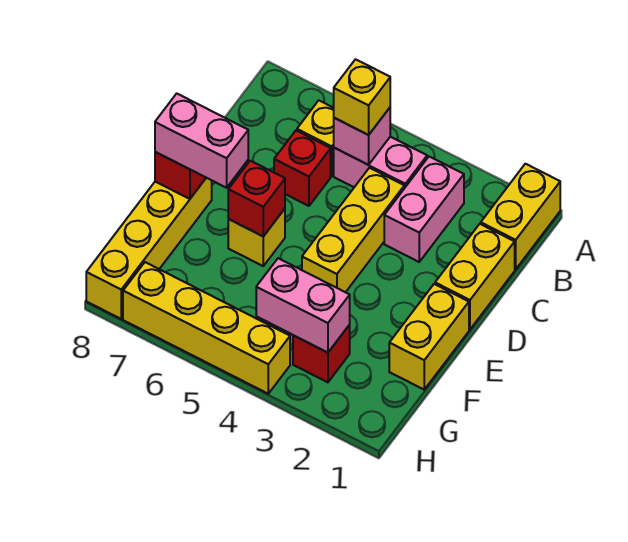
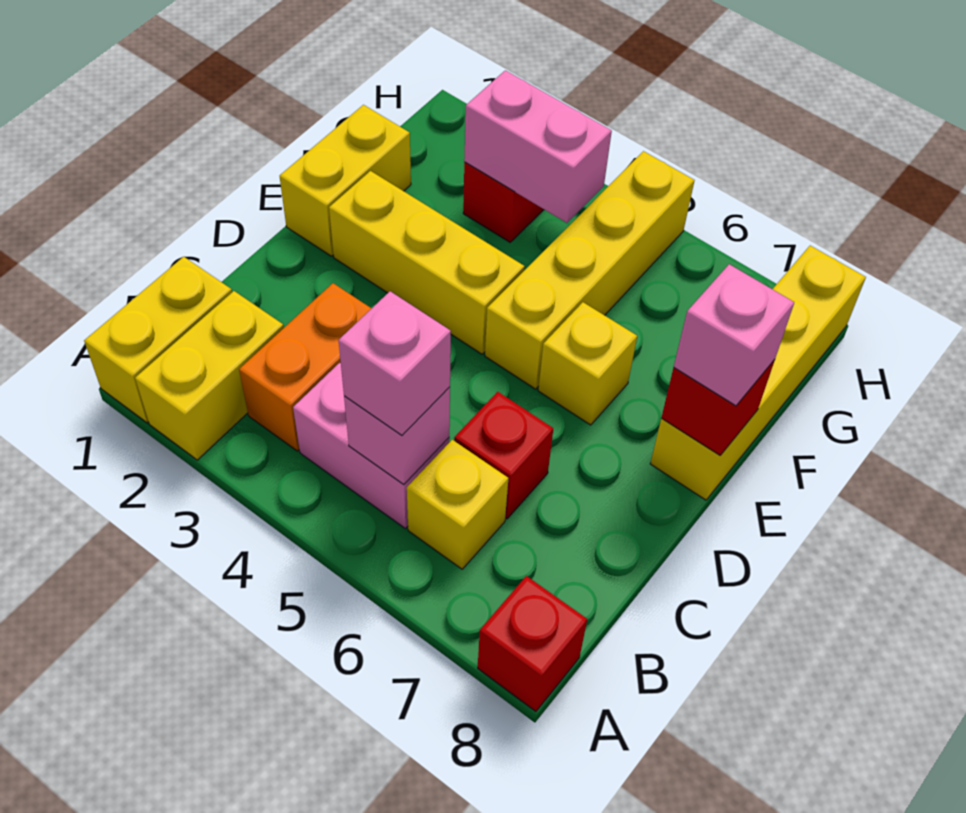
pink brick B3:C3 level 1 -> orange brick B3:C3 level 1
yellow brick B5 level 3 -> pink brick B5 level 3
yellow brick C1:D1 level 1 -> yellow brick A2:B2 level 1
yellow brick C4:E4 level 1 -> yellow brick E2:E4 level 1
red brick E6 level 2 -> red brick A8 level 1
pink brick E7:E8 level 3 -> pink brick E8 level 3
yellow brick H4:H7 level 1 -> yellow brick E5:H5 level 1

